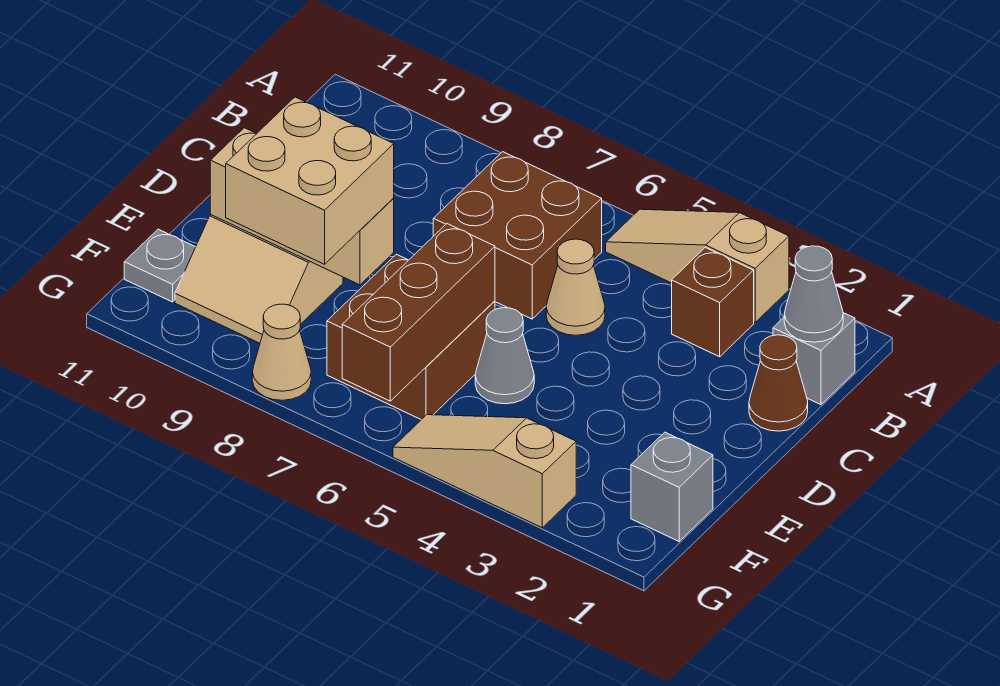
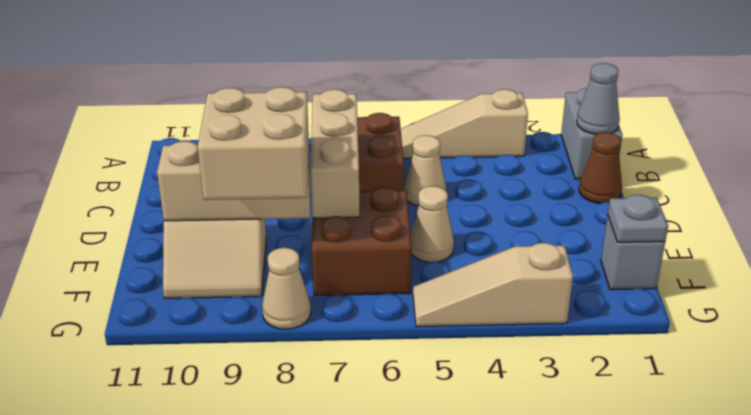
grey brick B1 level 1 -> grey brick A1:B1 level 1
brown brick B3 level 1 -> none
none -> tan brick C7:E7 level 2
grey cone E5 level 1 -> tan cone E5 level 1
brown brick E6:G6 level 2 -> none
grey plate F11 level 1 -> grey plate F1 level 2

